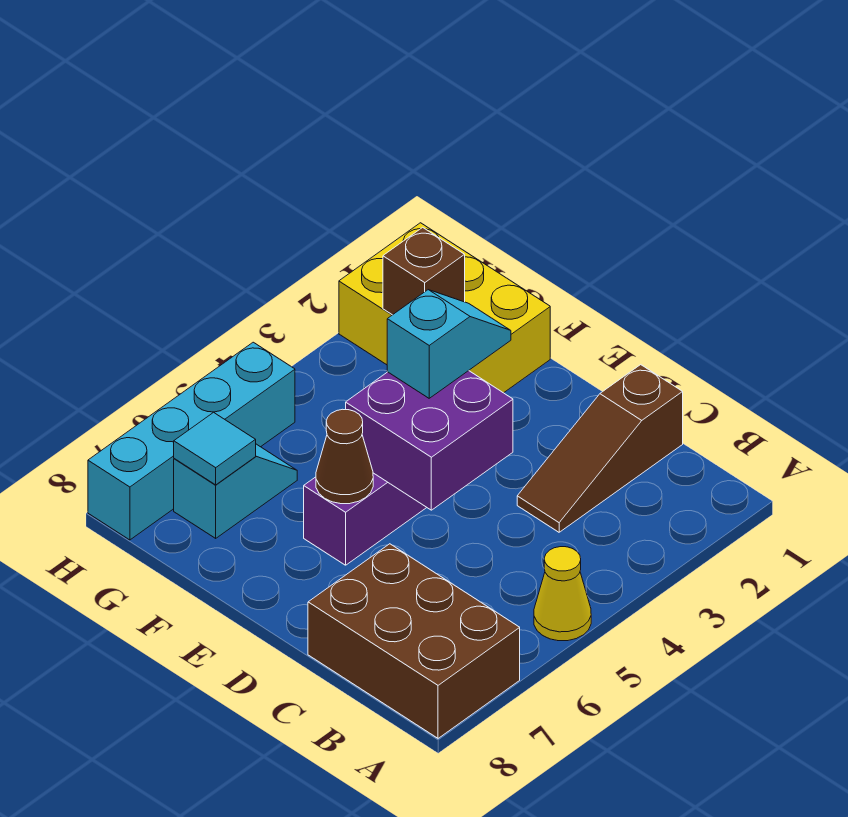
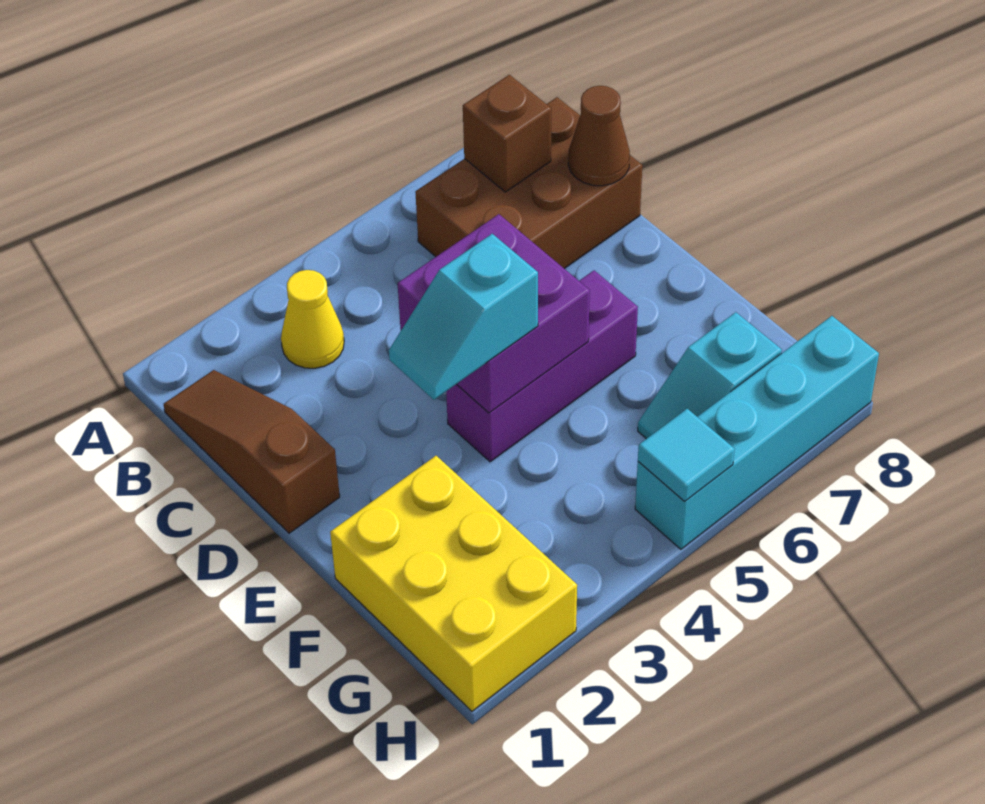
yellow cone A5 level 1 -> yellow cone B3 level 1
brown brick A7:C8 level 1 -> brown brick B6:C8 level 1
brown slope C1:C3 level 1 top 1 -> brown slope B1:D1 level 1 top D
brown cone E6 level 2 -> brown cone C8 level 2
brown brick G2 level 2 -> brown brick B7 level 2
cyan tile G7 level 2 -> cyan tile H5 level 2

